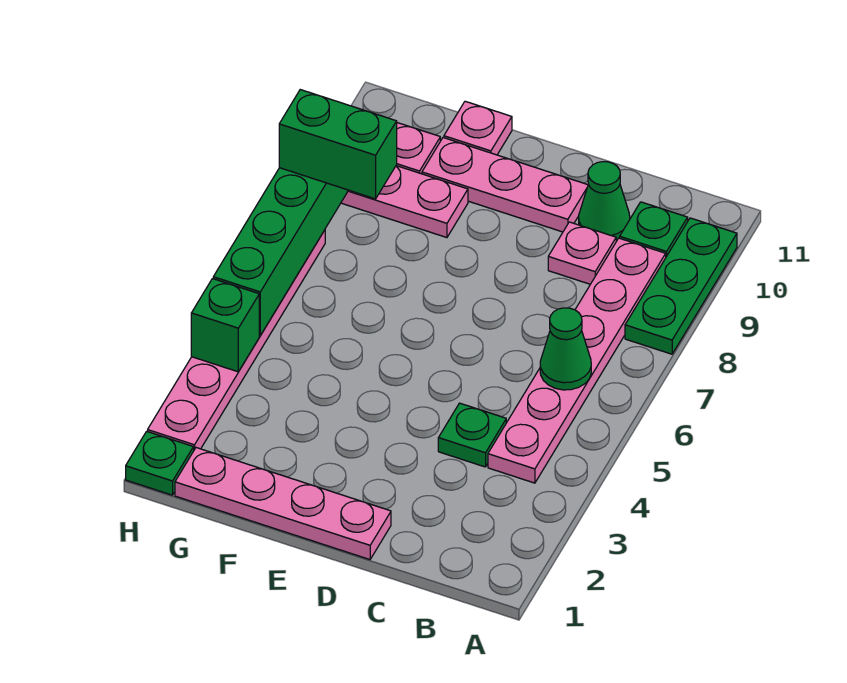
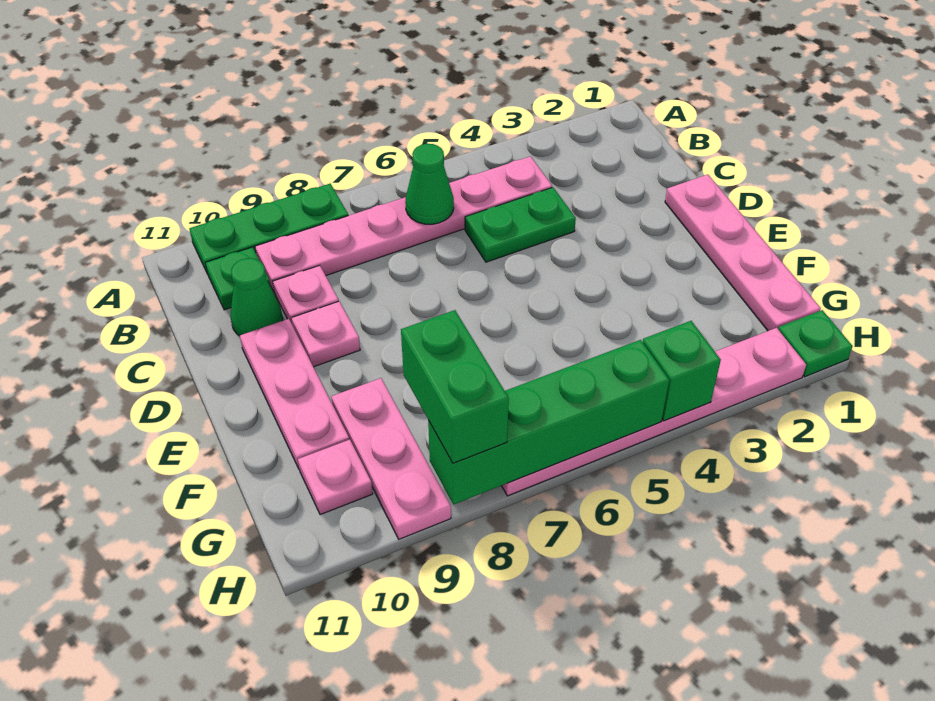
green plate C4 level 1 -> green plate C4:C5 level 1
pink plate F11 level 1 -> pink plate D9 level 1

